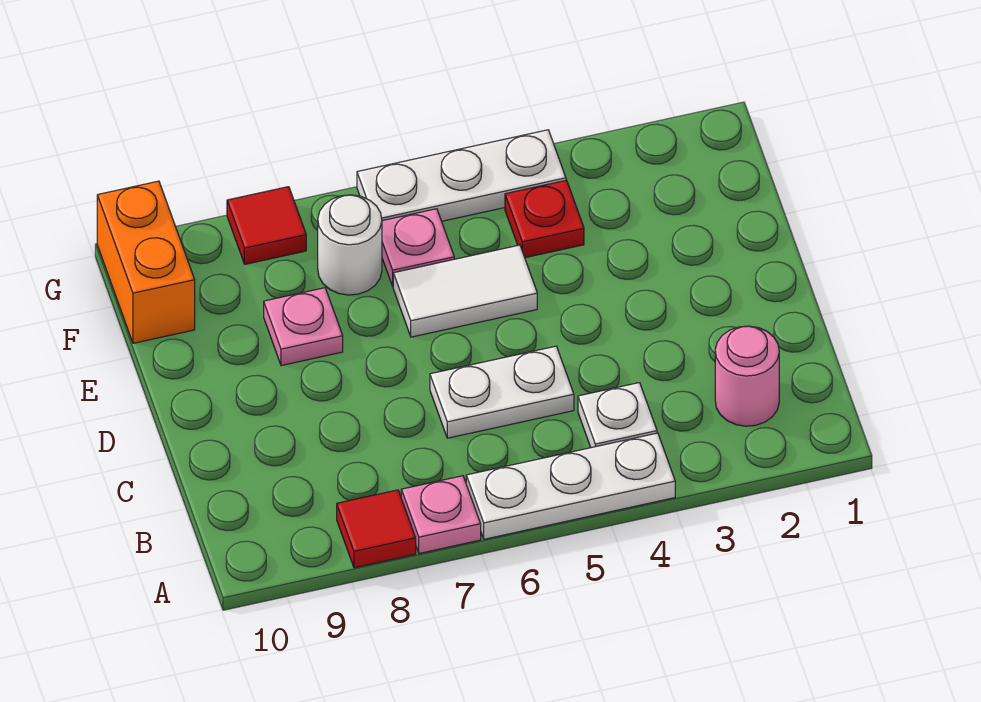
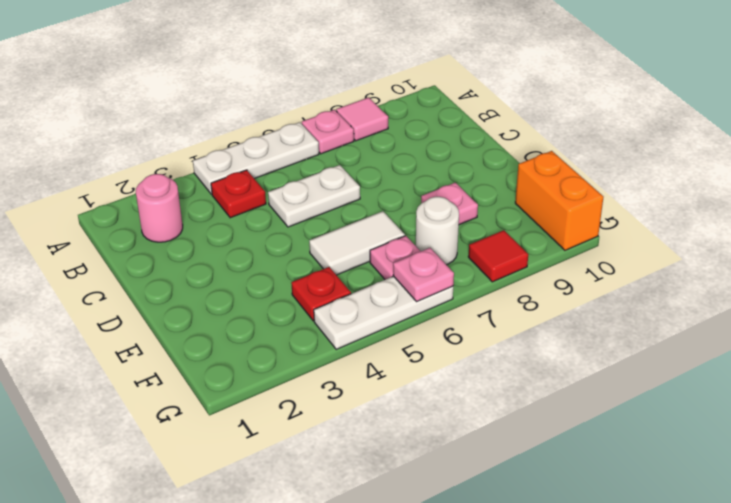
red tile A8 level 1 -> pink tile A8 level 1
white plate B4 level 1 -> red plate B4 level 1
none -> pink plate G6 level 2

